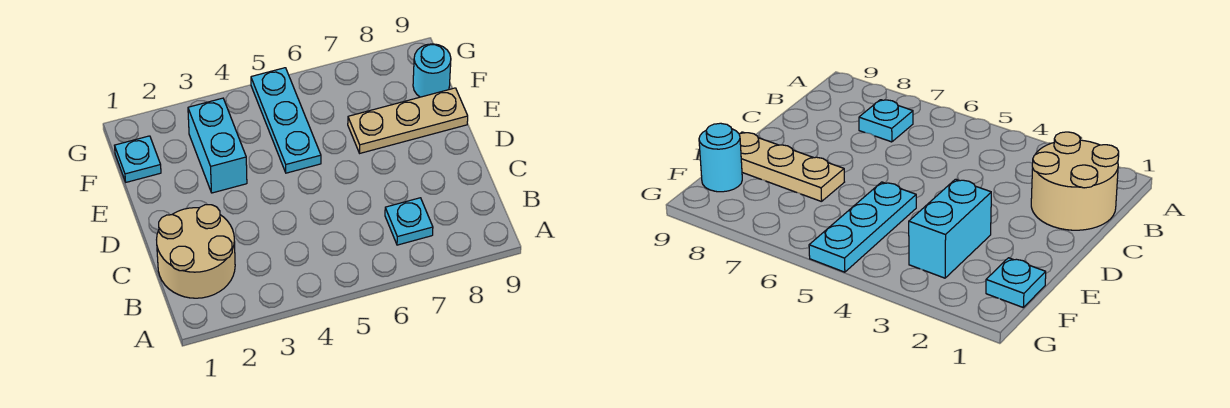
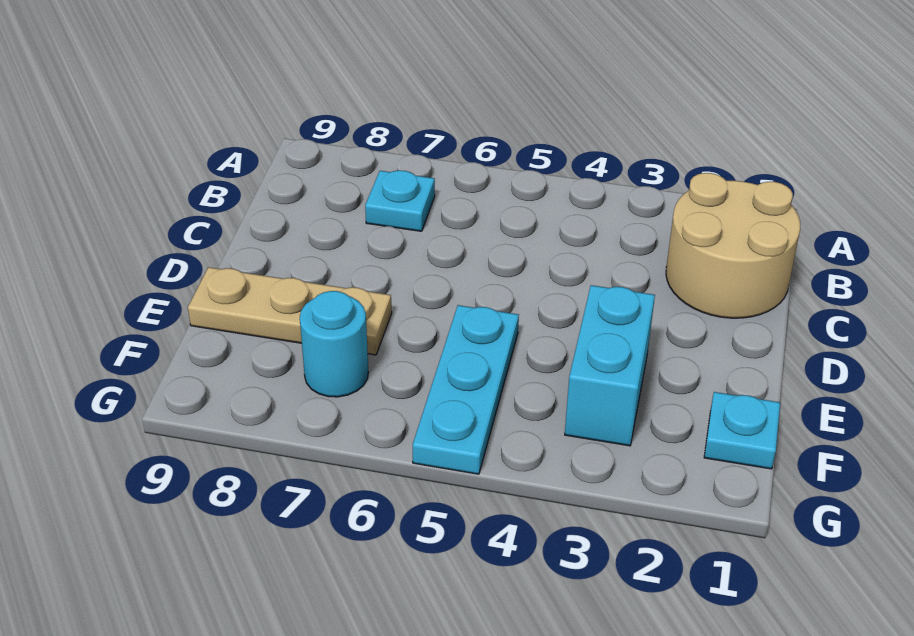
cyan round brick F9 level 1 -> cyan round brick F7 level 1

